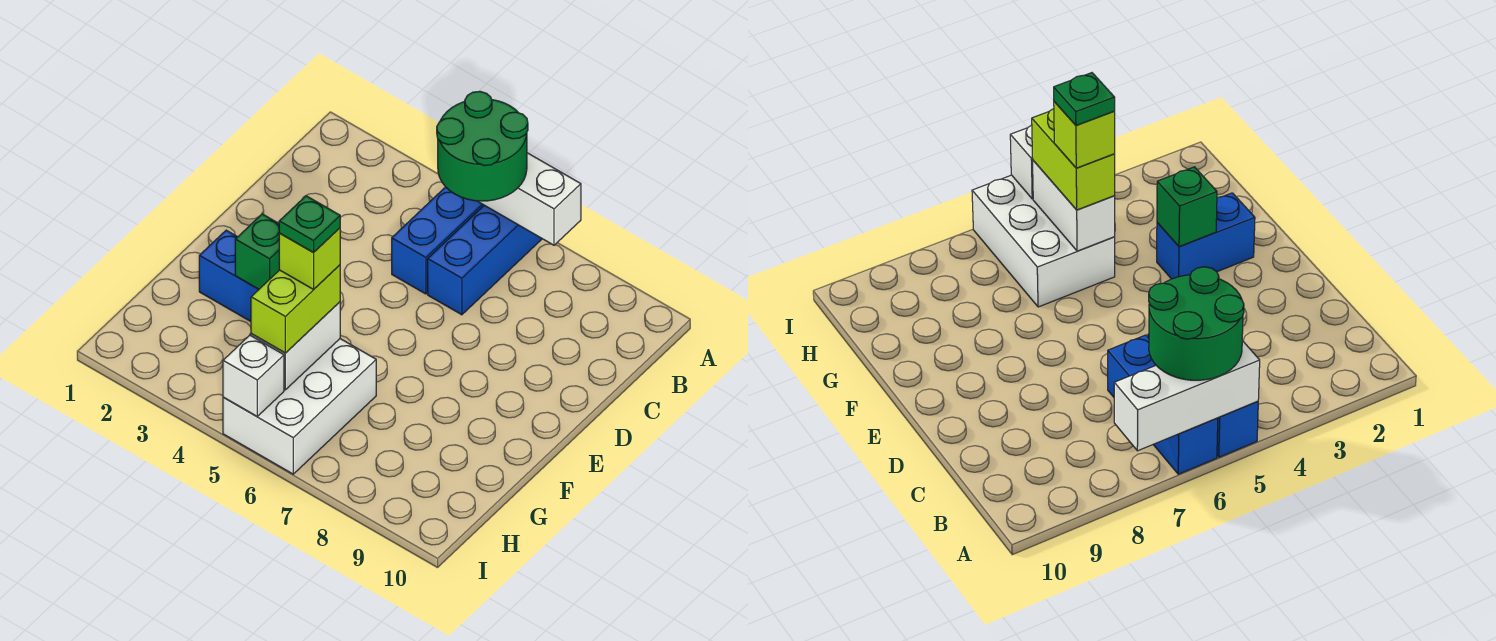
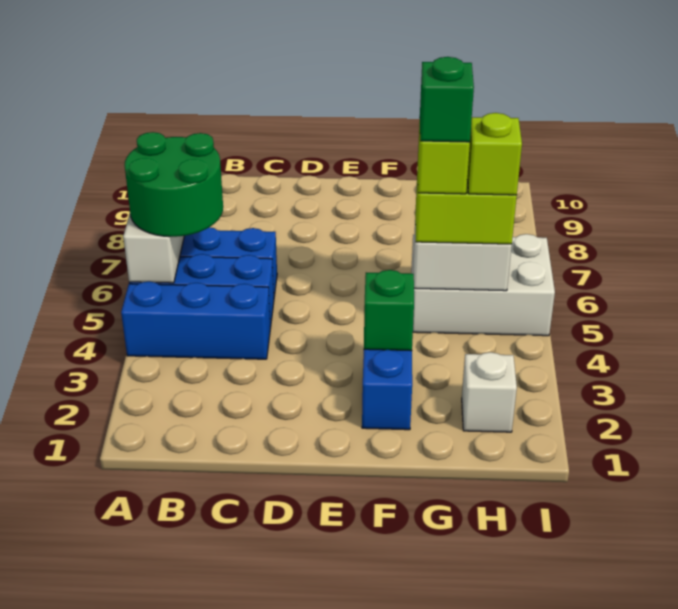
none -> blue brick A4:C4 level 1
green plate G5 level 5 -> green brick G5 level 5
none -> lime brick H5 level 4
white brick I5 level 2 -> white brick H2 level 1

